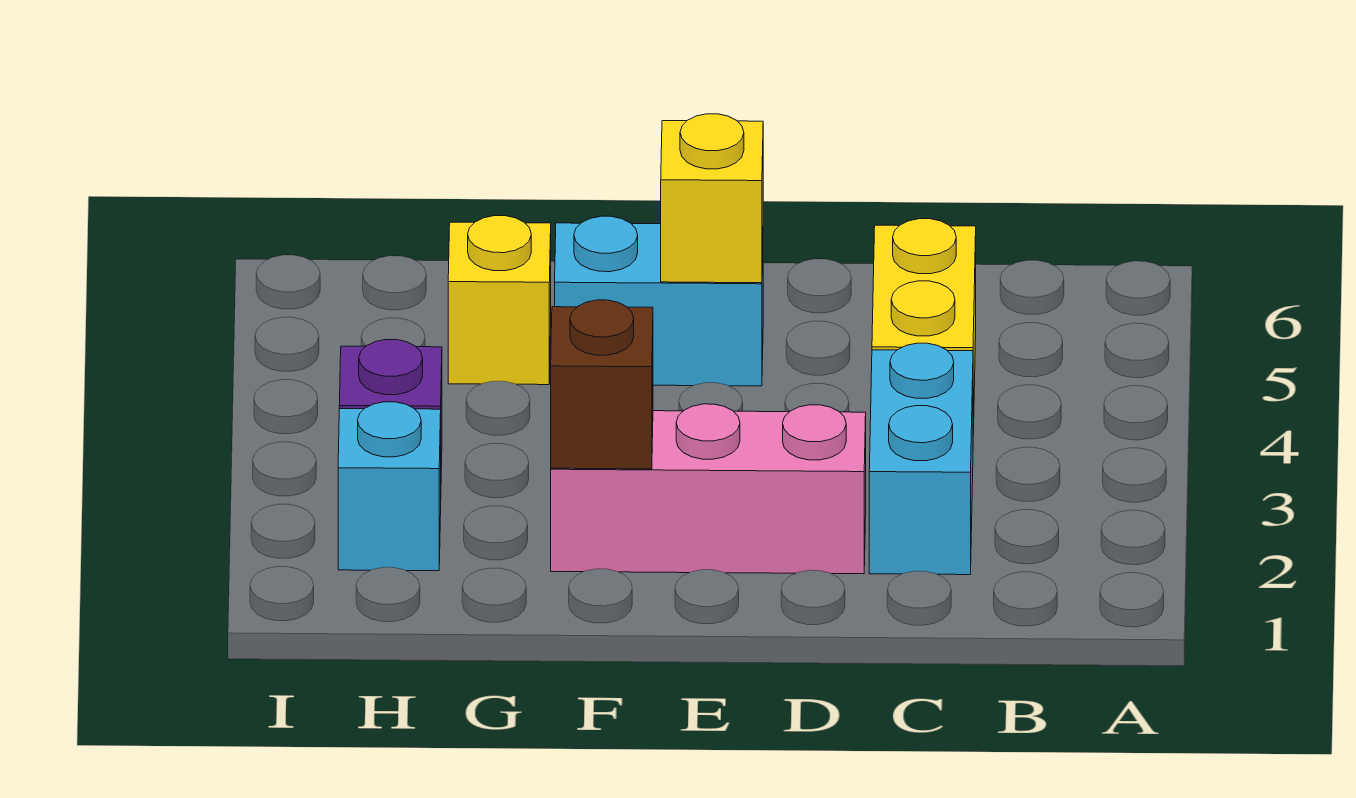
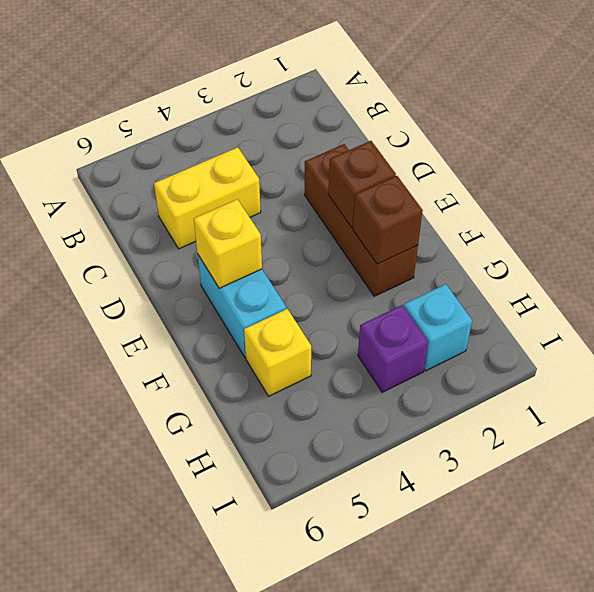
cyan brick C2:C3 level 1 -> none
pink brick D2:F2 level 1 -> brown brick D2:F2 level 1
none -> brown brick E2 level 2

